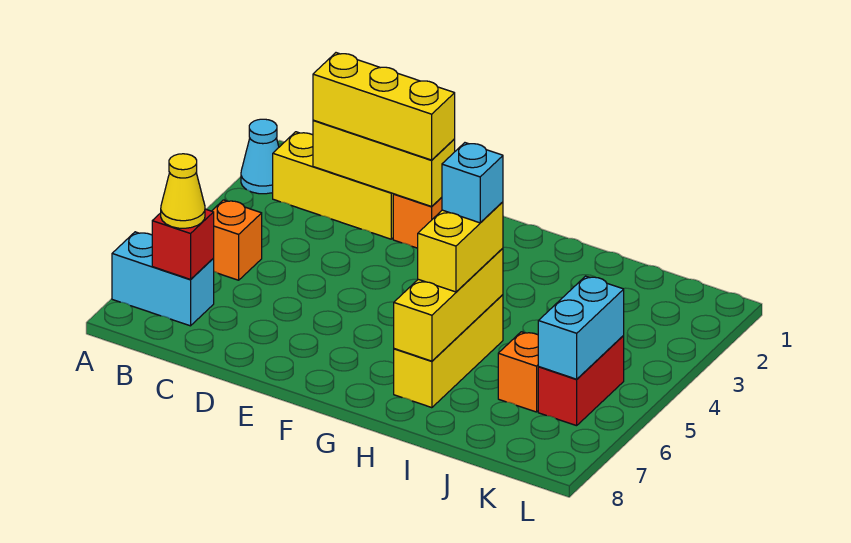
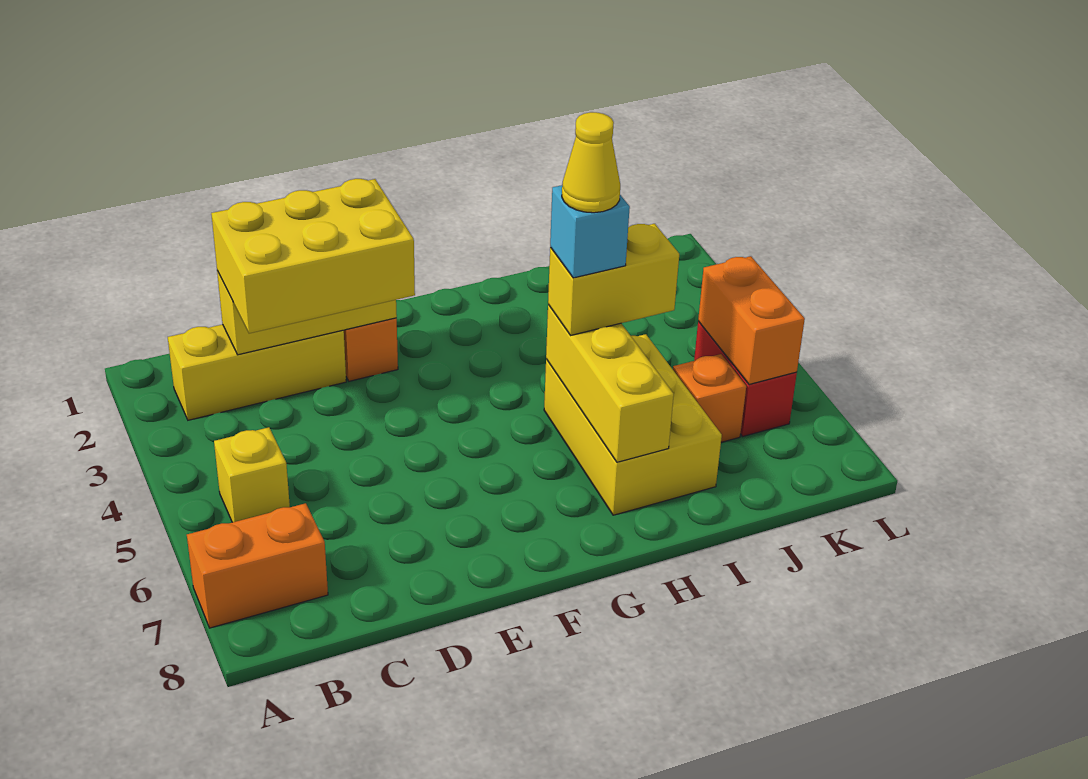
cyan cone A2 level 1 -> none
cyan brick A7:B7 level 1 -> orange brick A7:B7 level 1
orange brick B5 level 1 -> yellow brick B5 level 1
red brick B7 level 2 -> none
yellow cone B7 level 3 -> yellow cone H5 level 5
yellow brick C2:E2 level 3 -> yellow brick C2:E3 level 3
yellow brick H5:H7 level 1 -> yellow brick H5:I7 level 1
yellow brick H5:H6 level 3 -> yellow brick H5:I5 level 3
cyan brick K5:K6 level 2 -> orange brick K5:K6 level 2

